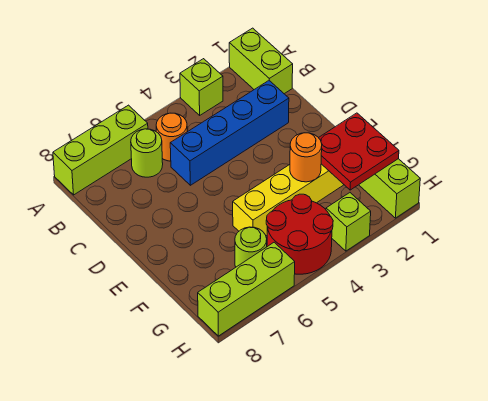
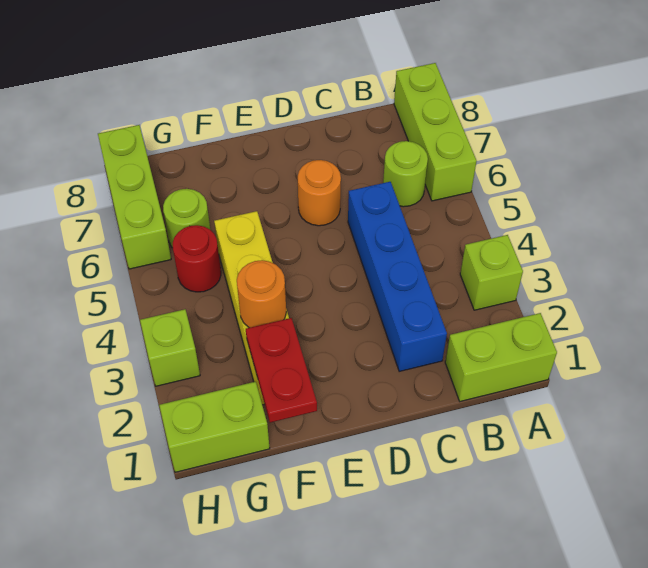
orange round brick B5 level 1 -> orange round brick D6 level 1
red plate F1:G2 level 2 -> red plate F1:F2 level 2
red round brick G4:H5 level 1 -> red round brick G5 level 1

